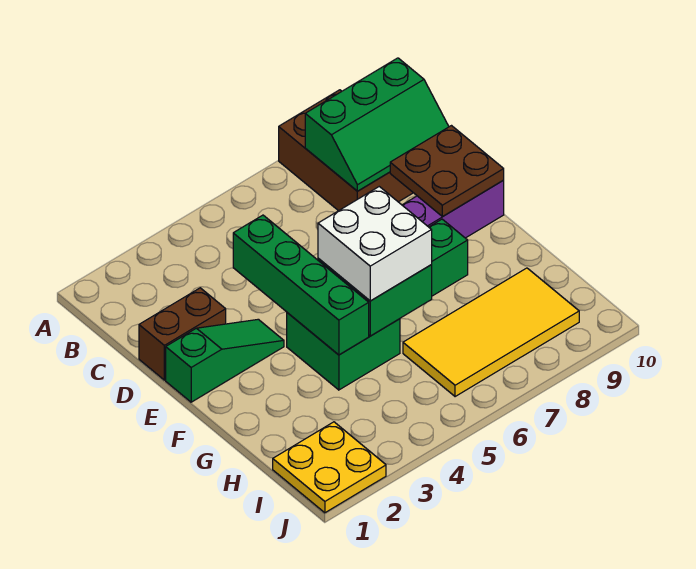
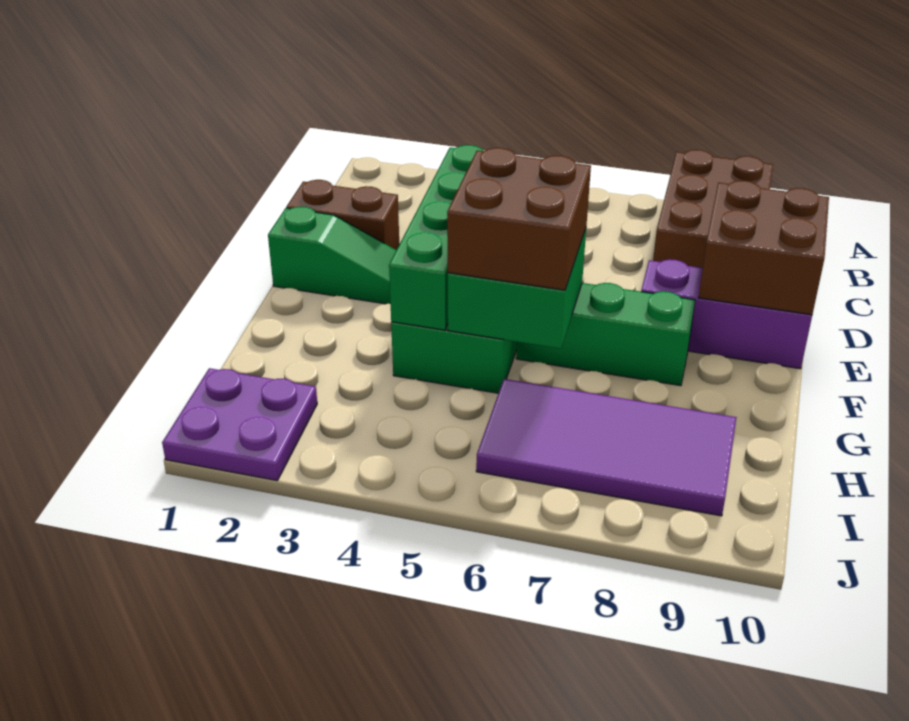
green slope B8:C10 level 2 top B -> none
brown plate D9:E10 level 2 -> brown brick D9:E10 level 2
white brick F5:G6 level 3 -> brown brick F5:G6 level 3
yellow tile H6:I9 level 1 -> purple tile H6:I9 level 1
yellow plate I1:J2 level 1 -> purple plate I1:J2 level 1

